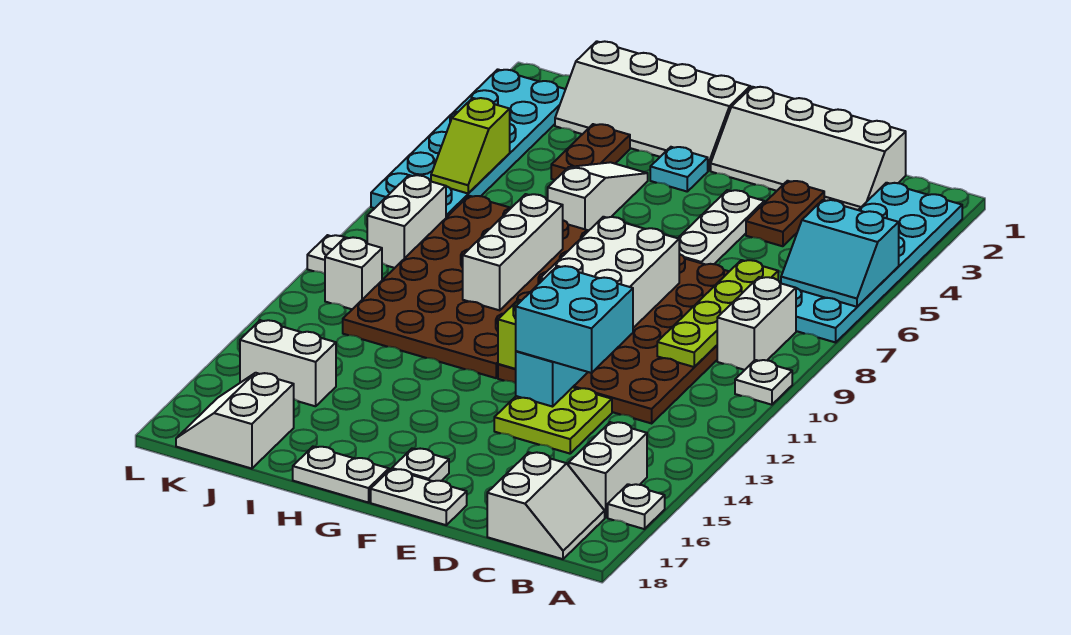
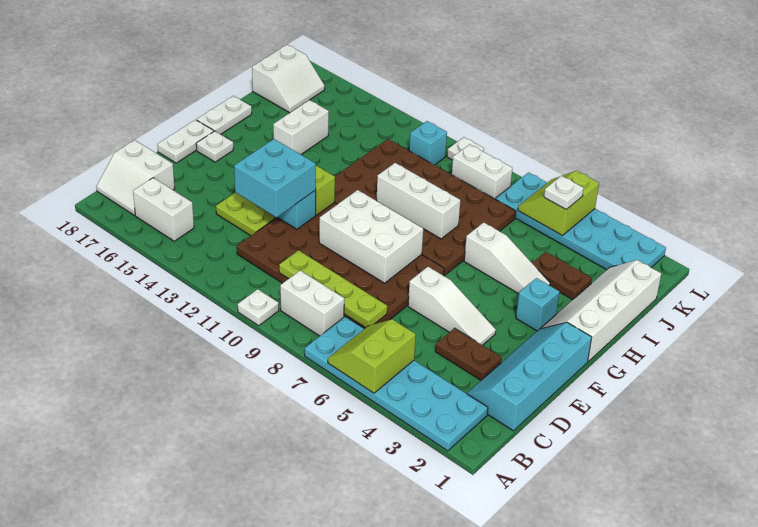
cyan slope A5:B6 level 2 top 5 -> lime slope A5:B6 level 2 top 5
white plate A16 level 1 -> white plate K5 level 3
white slope C1:F2 level 1 top 1 -> cyan slope C1:F2 level 1 top 1
white plate E4:E6 level 1 -> white slope E4:E6 level 1 top 6
cyan plate G3 level 1 -> cyan brick G3 level 1
white brick J15:K15 level 1 -> white brick H15:I15 level 1
white slope J17:K18 level 1 top J -> white slope J17:K18 level 1 top 18
lime slope K5:K6 level 2 top 5 -> lime slope K5:L6 level 2 top 5
white brick K11 level 1 -> cyan brick K11 level 1

